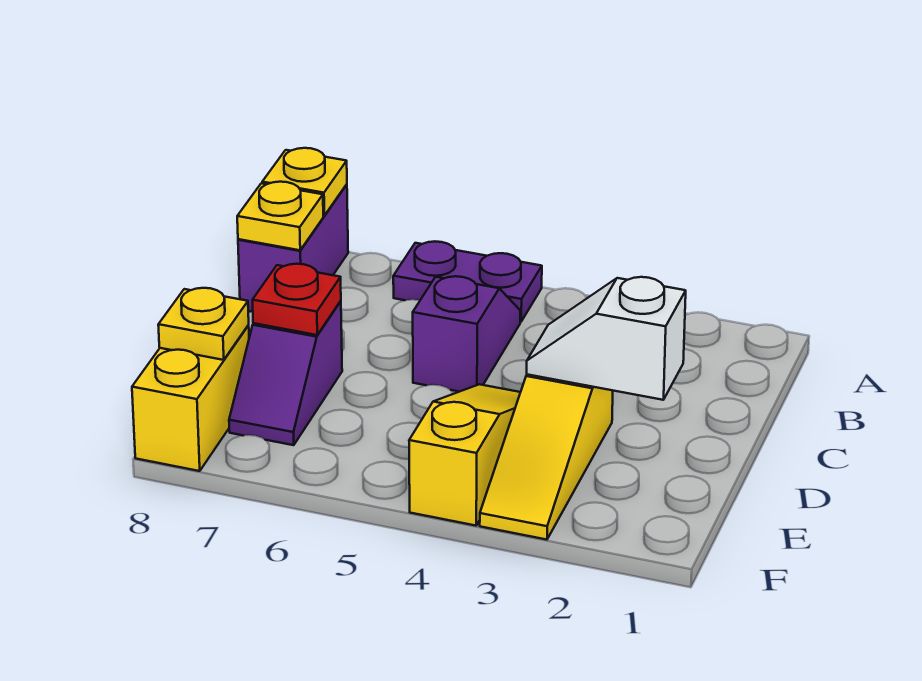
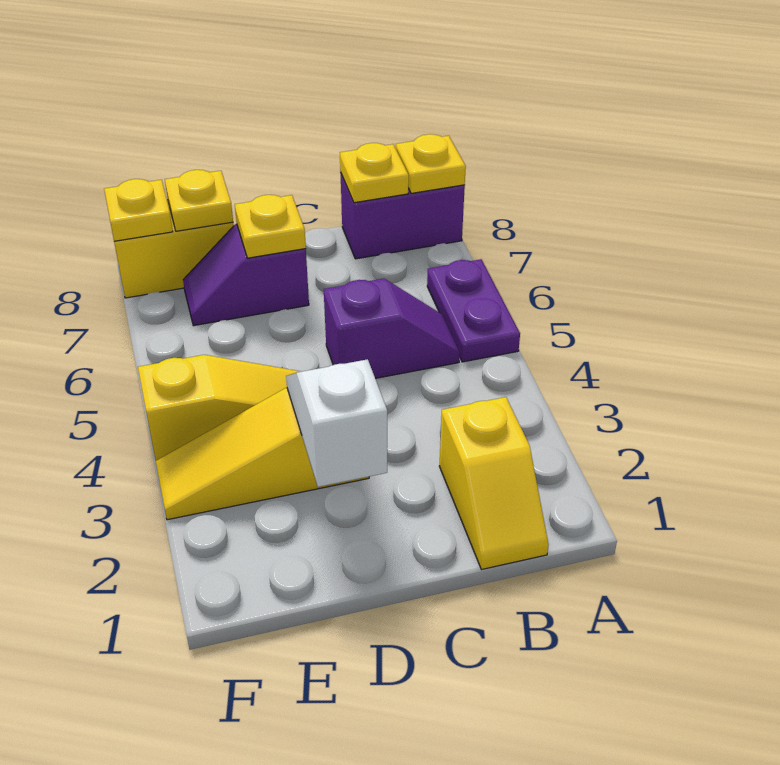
none -> yellow slope B1:B2 level 1 top 2
red plate D7 level 2 -> yellow plate D7 level 2
none -> yellow plate F8 level 2

